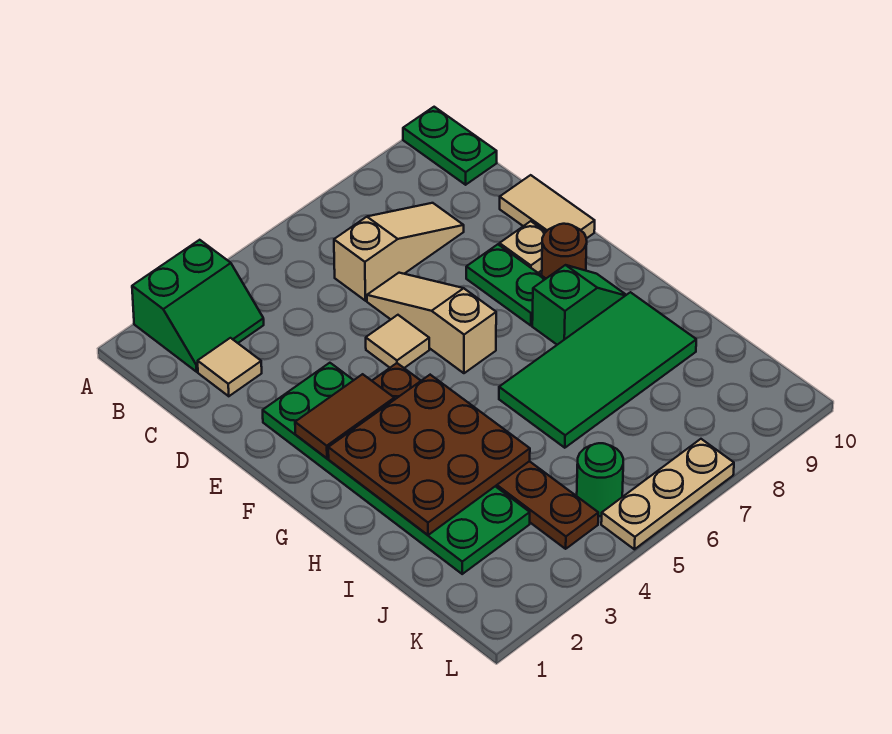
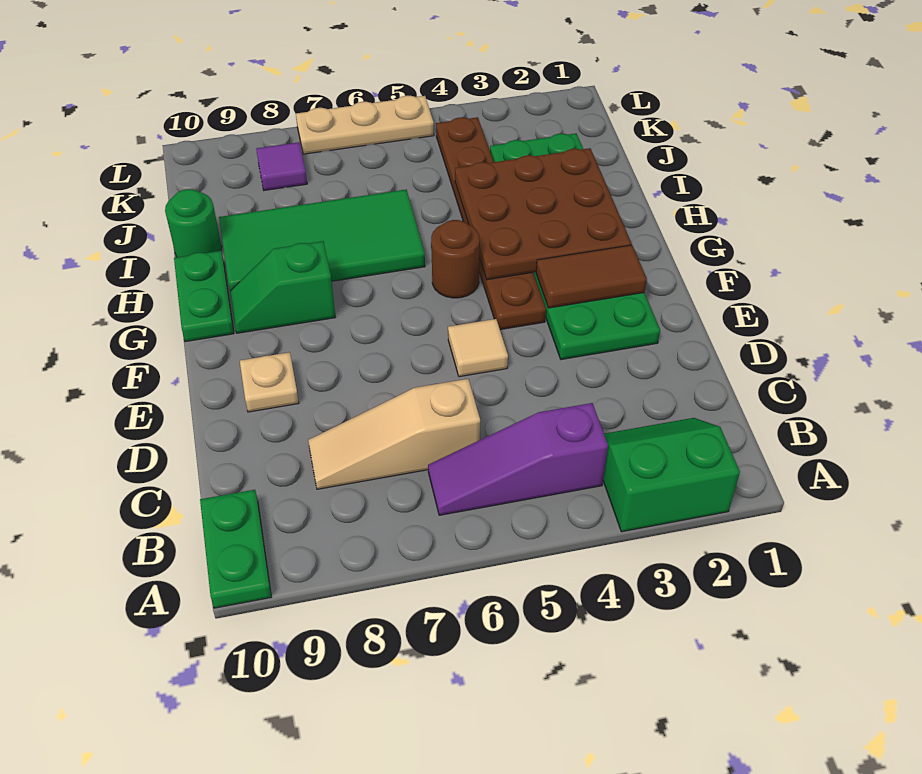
none -> purple slope B4:B6 level 1 top 4
tan tile C2 level 1 -> none
tan slope D6:F6 level 1 top F -> none
tan tile D10:E10 level 1 -> none
green plate E8:F8 level 1 -> green plate G10:H10 level 1
brown round brick F9 level 1 -> brown round brick G5 level 1
green round brick K5 level 1 -> green round brick I10 level 1
none -> purple tile K8 level 1

